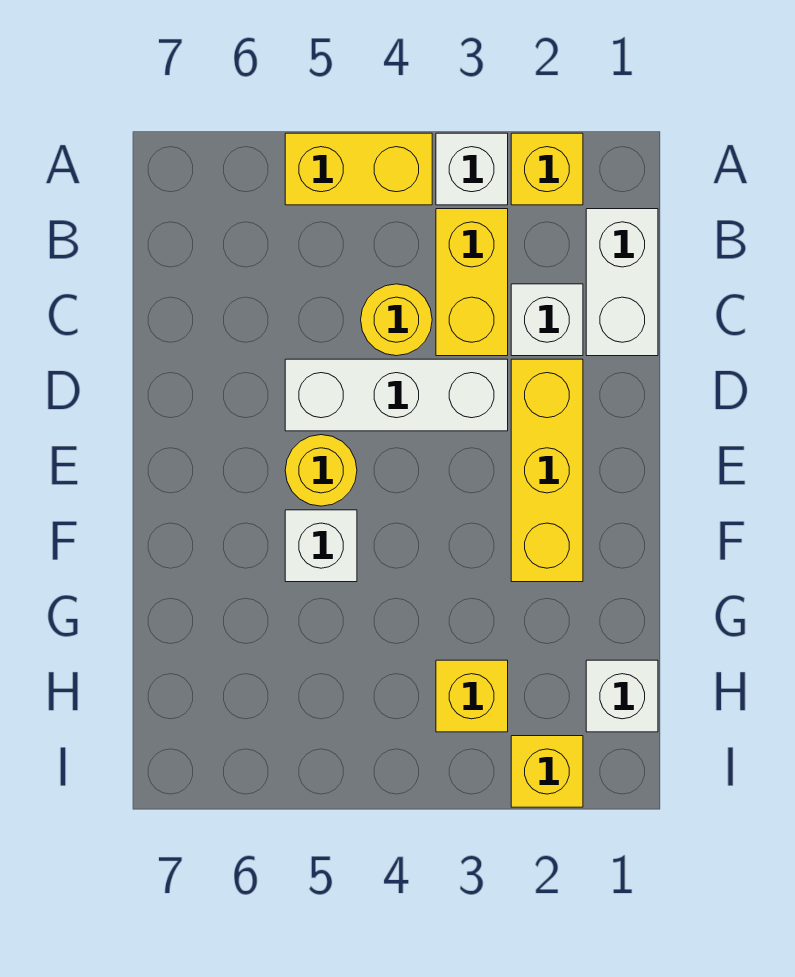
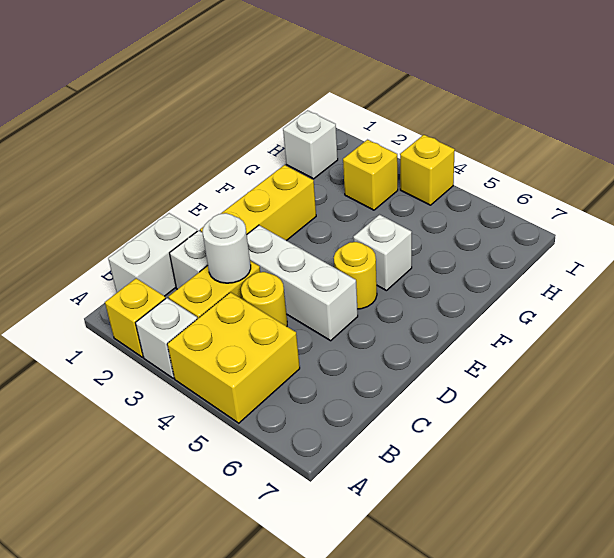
yellow brick A4:A5 level 1 -> yellow brick A4:B5 level 1
none -> white round brick C3 level 2
yellow brick I2 level 1 -> yellow brick I4 level 1

